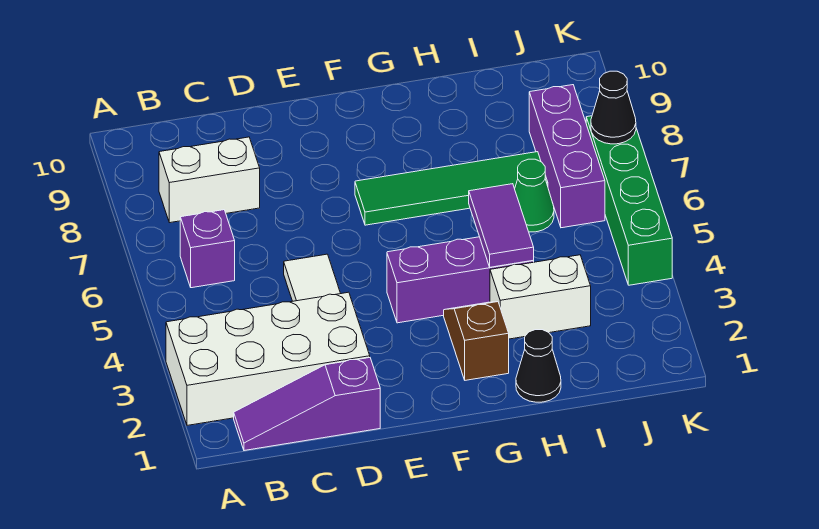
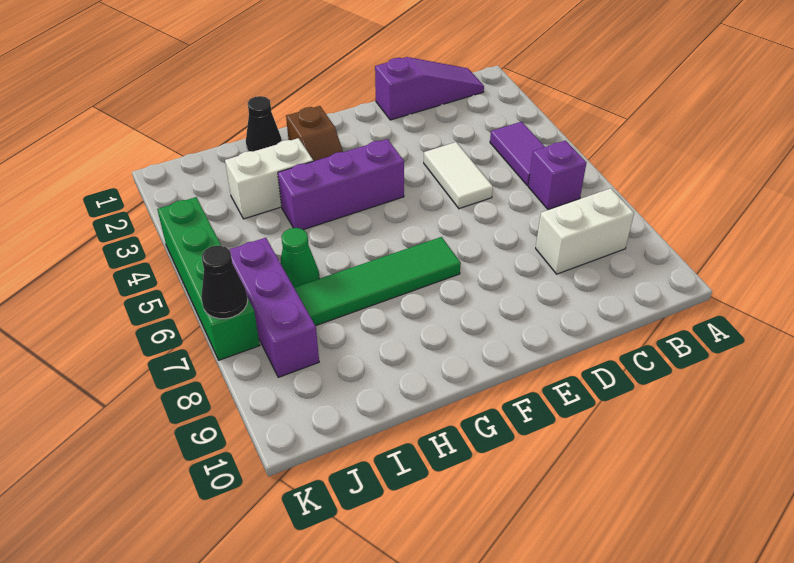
white brick A2:D3 level 1 -> none
purple tile H4:H5 level 2 -> purple tile B4:B5 level 1

